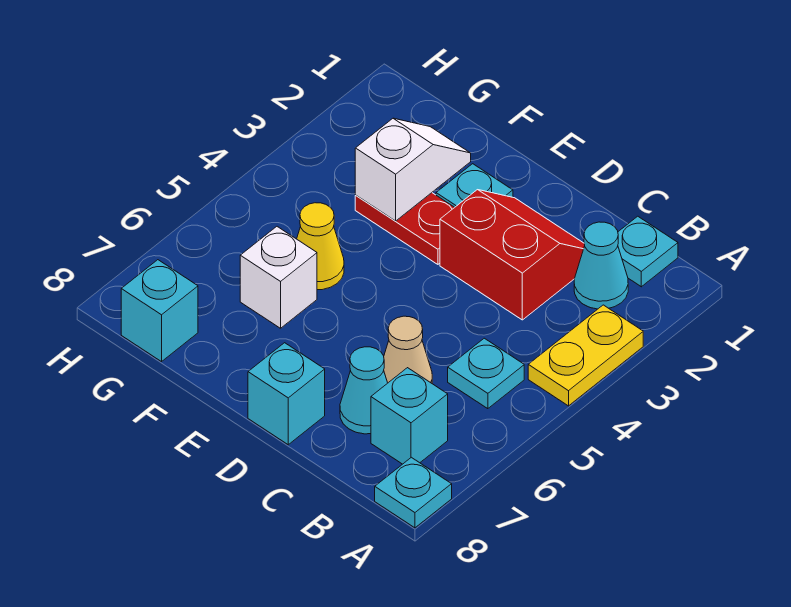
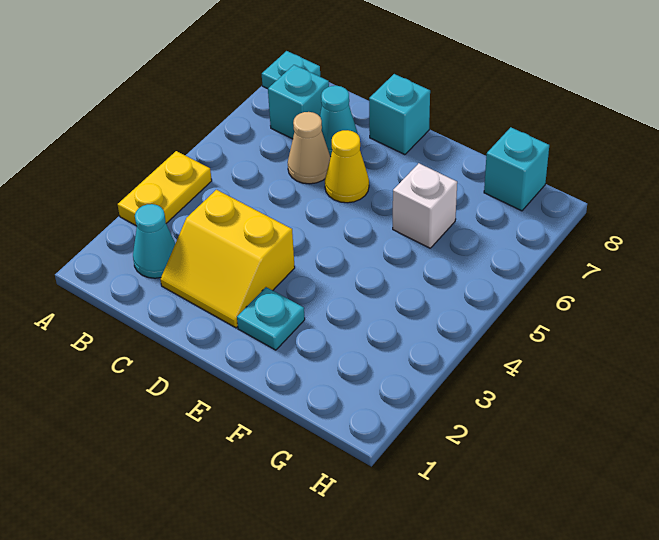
cyan plate B1 level 1 -> none
cyan plate B5 level 1 -> none
red slope C2:D3 level 1 top 3 -> yellow slope C2:D3 level 1 top 3
red plate E3:F3 level 1 -> none
white slope F2:F3 level 2 top 3 -> none
yellow cone F5 level 1 -> yellow cone D6 level 1

